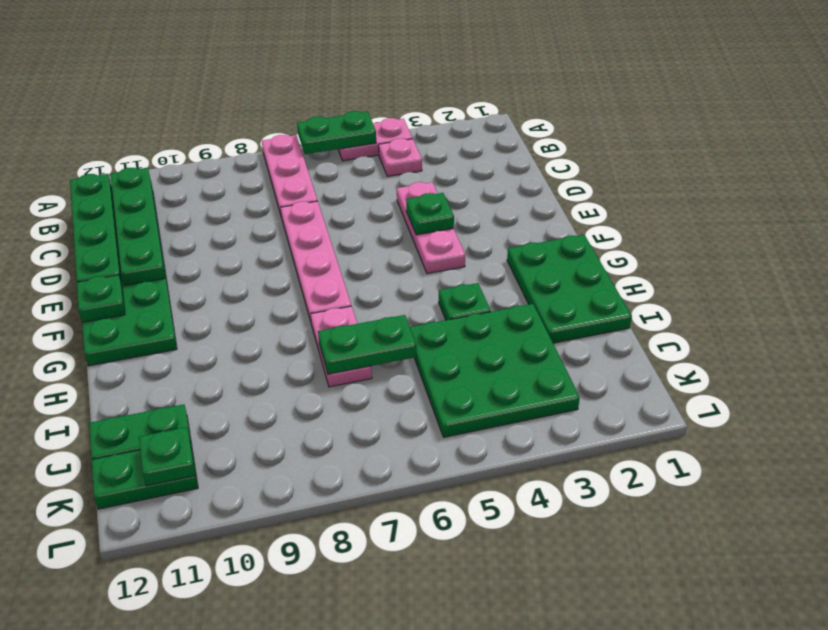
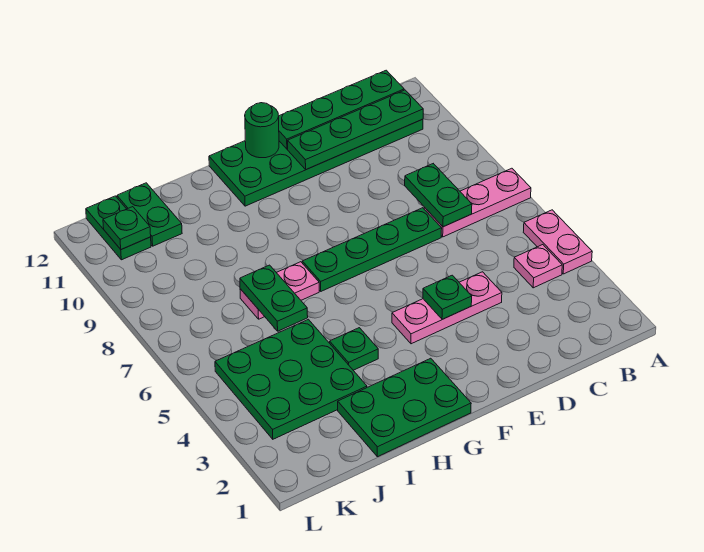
green plate A5:A6 level 2 -> green plate C7:C8 level 2
pink plate D7:G7 level 1 -> green plate D7:G7 level 1
green plate F12 level 2 -> green round brick F12 level 2

